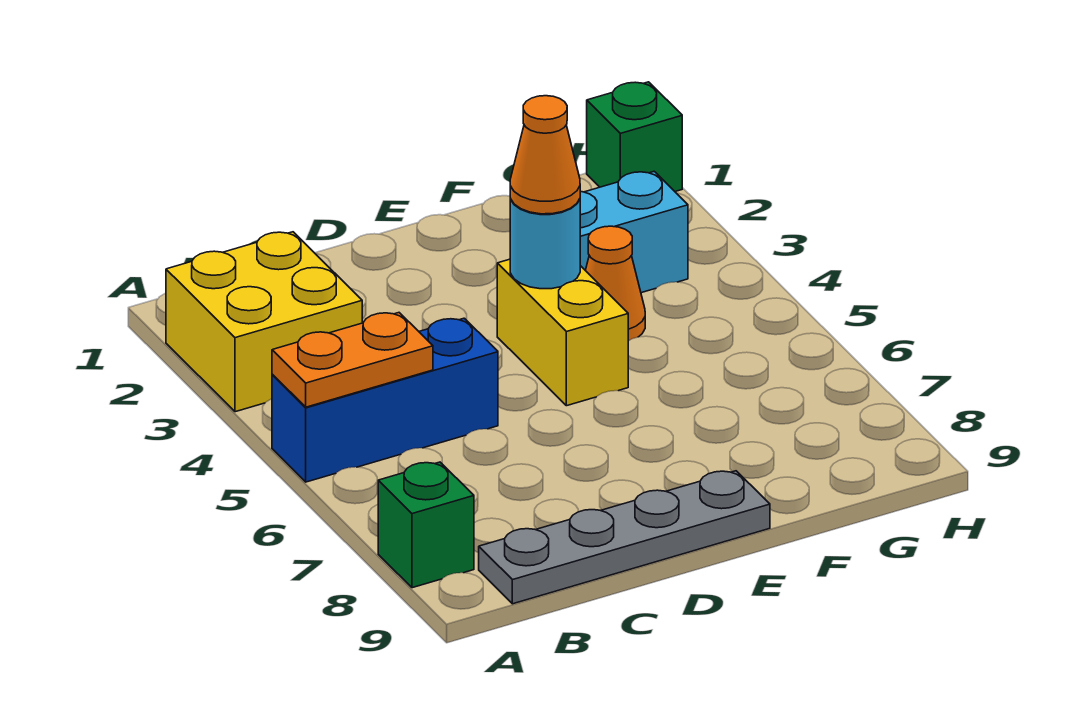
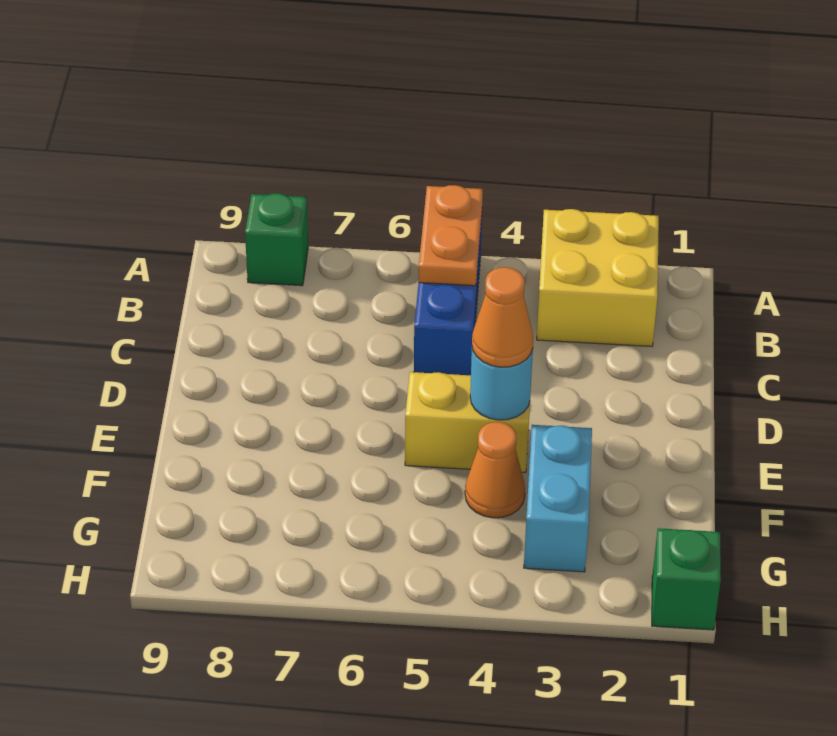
grey plate B9:E9 level 1 -> none

